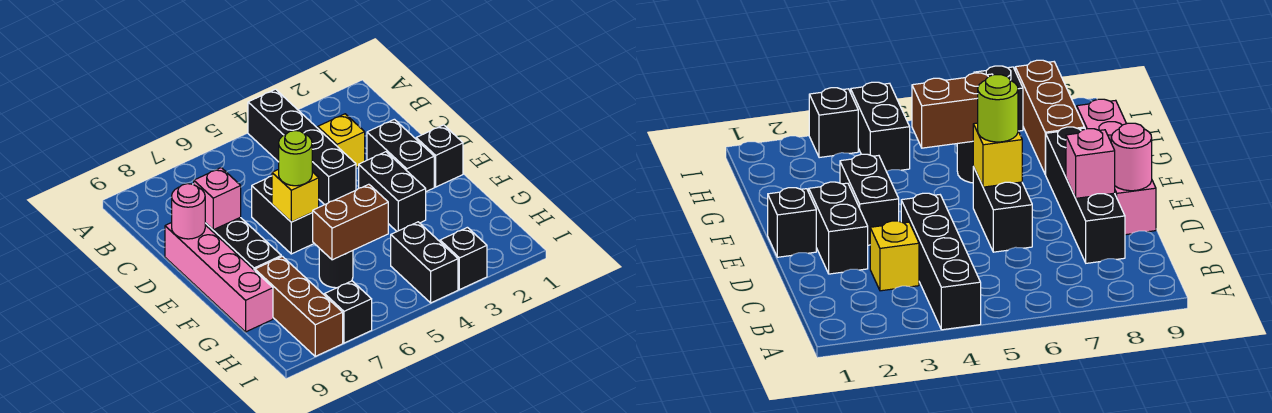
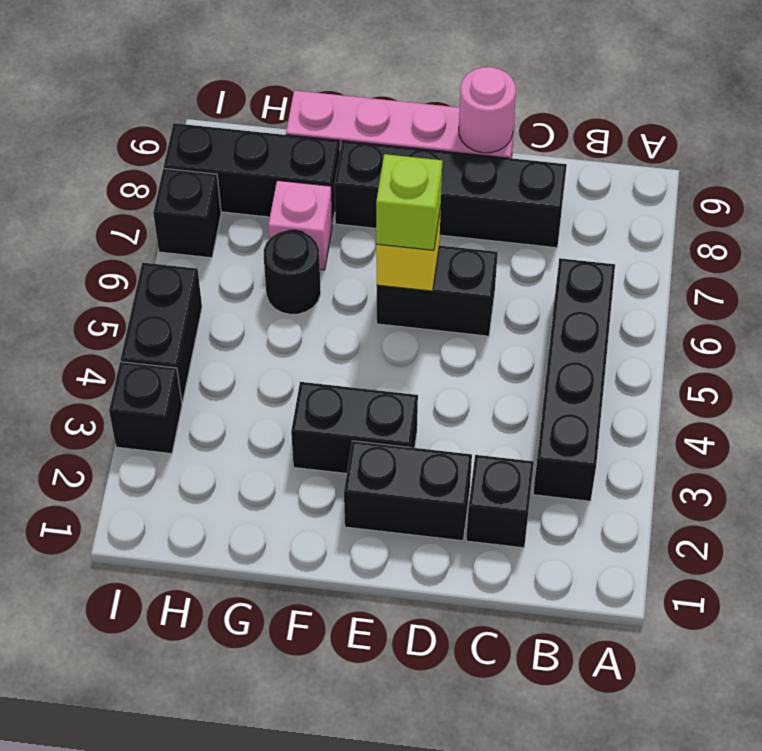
black brick A4:D4 level 1 -> black brick B3:B6 level 1
yellow brick C3 level 1 -> none
pink brick D8 level 2 -> pink brick G7 level 1
black brick E1 level 1 -> black brick C2 level 1
lime round brick E6 level 3 -> lime brick E6 level 3
brown brick G5:G6 level 2 -> none
brown brick G8:I8 level 1 -> black brick G8:I8 level 1
black brick H4:I4 level 1 -> black brick I4:I5 level 1

